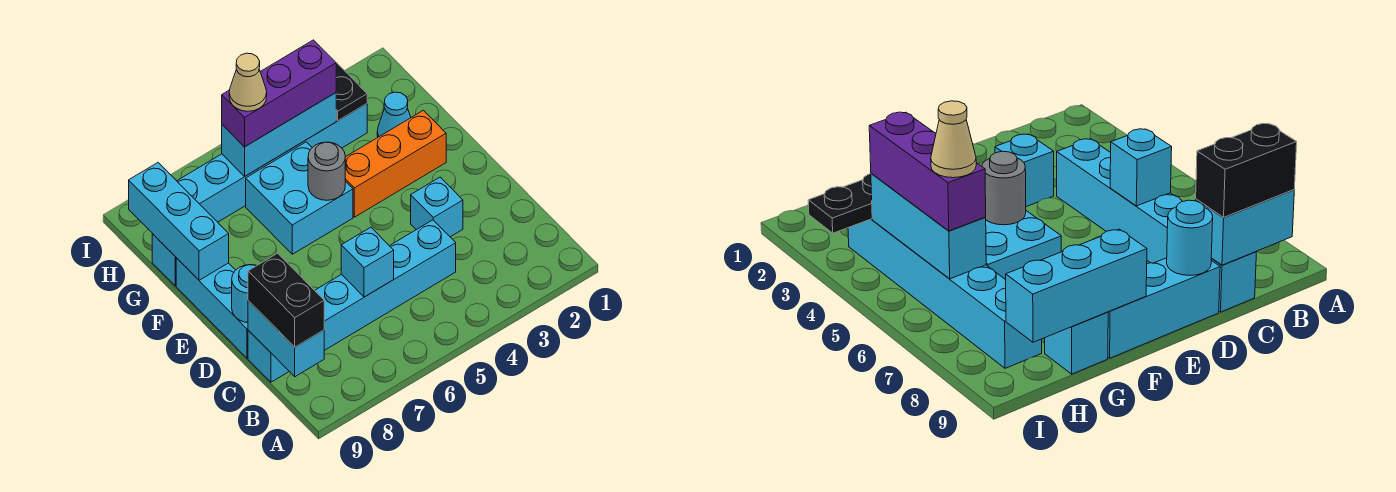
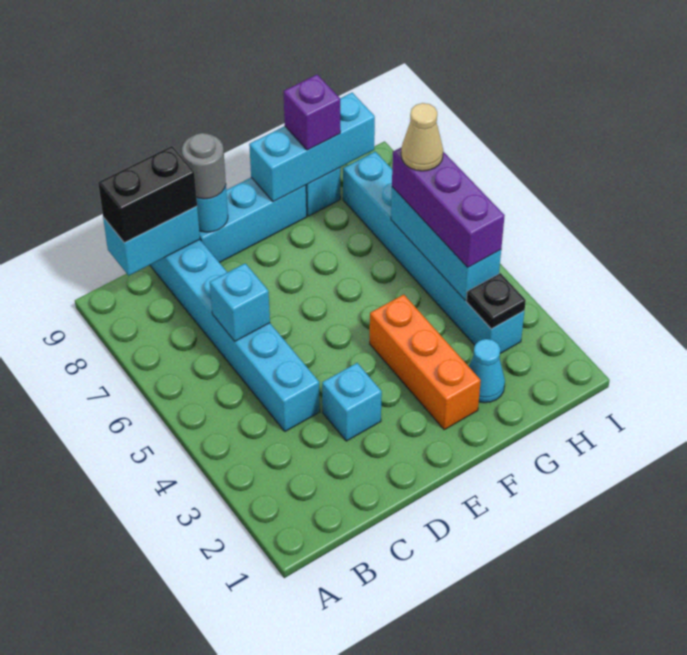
cyan brick F5:G6 level 1 -> none
grey round brick F5 level 2 -> grey round brick D9 level 3
none -> purple brick G9 level 3
black plate H3:I3 level 2 -> black plate H3 level 2

